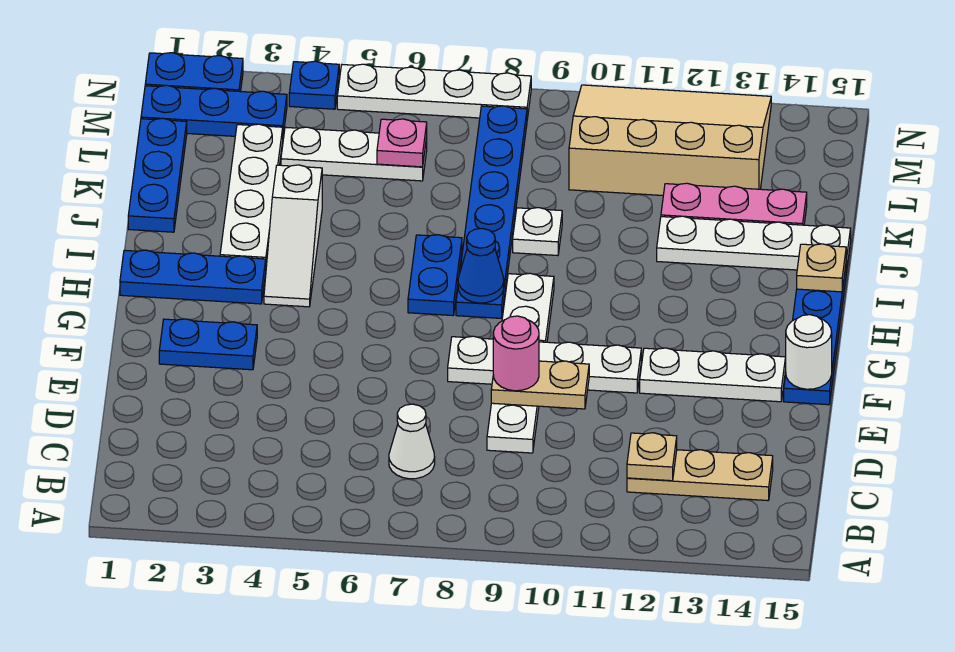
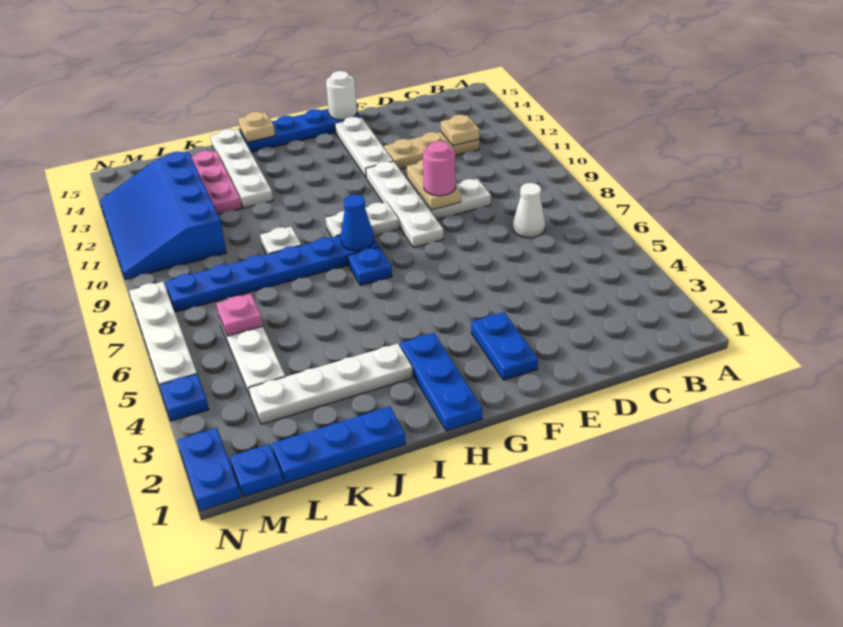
tan plate C12:C14 level 1 -> tan plate C12:E12 level 1
white slope H4:J4 level 1 top J -> none
blue plate H7:I7 level 1 -> blue plate H7 level 1
tan slope L10:N13 level 1 top L -> blue slope L10:N13 level 1 top L
blue plate M1:M3 level 1 -> blue plate M1 level 1

